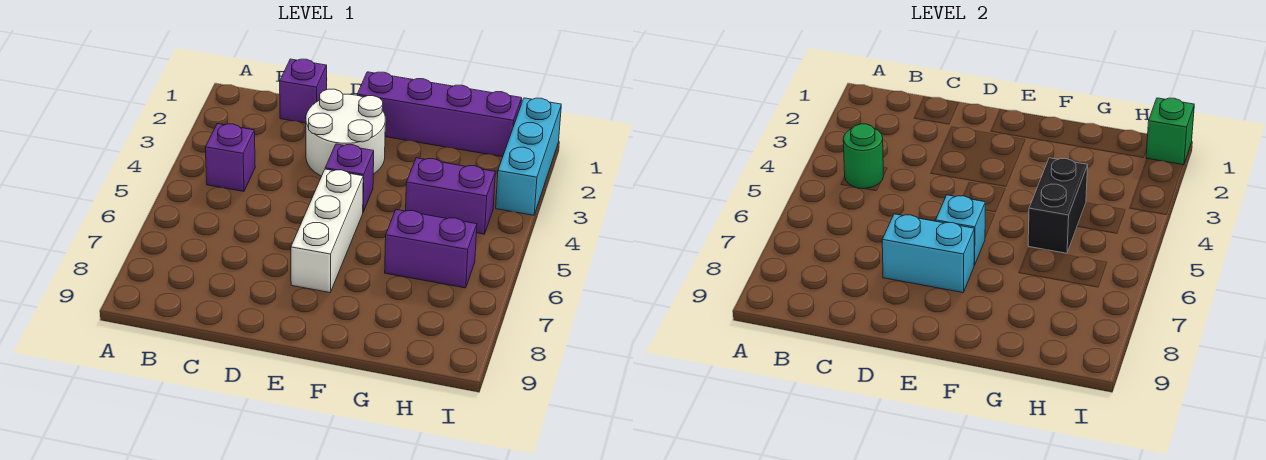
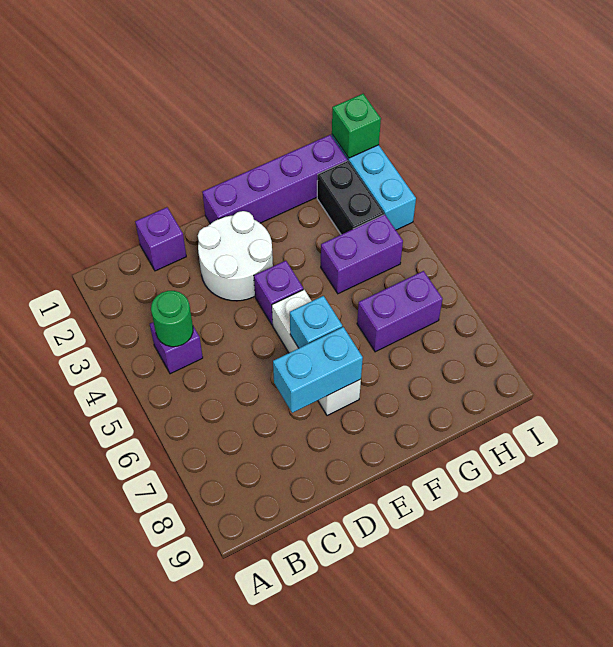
black brick G4:G5 level 2 -> black brick H2:H3 level 1

